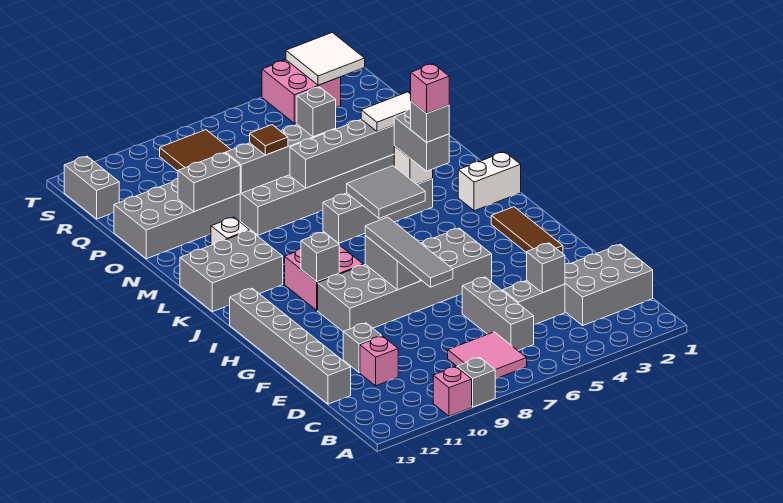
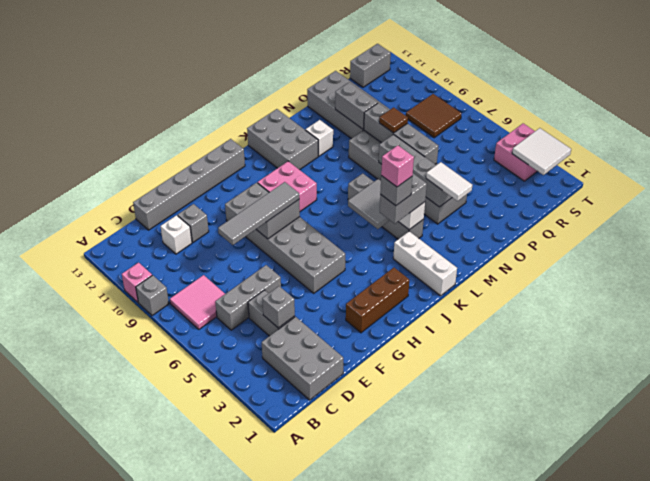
pink brick D11 level 1 -> white brick D11 level 1
brown tile G2:I2 level 1 -> brown brick G2:I2 level 1
grey brick I10 level 2 -> none
white brick K1:K2 level 1 -> white brick K1:K3 level 1
grey brick O6 level 3 -> none

